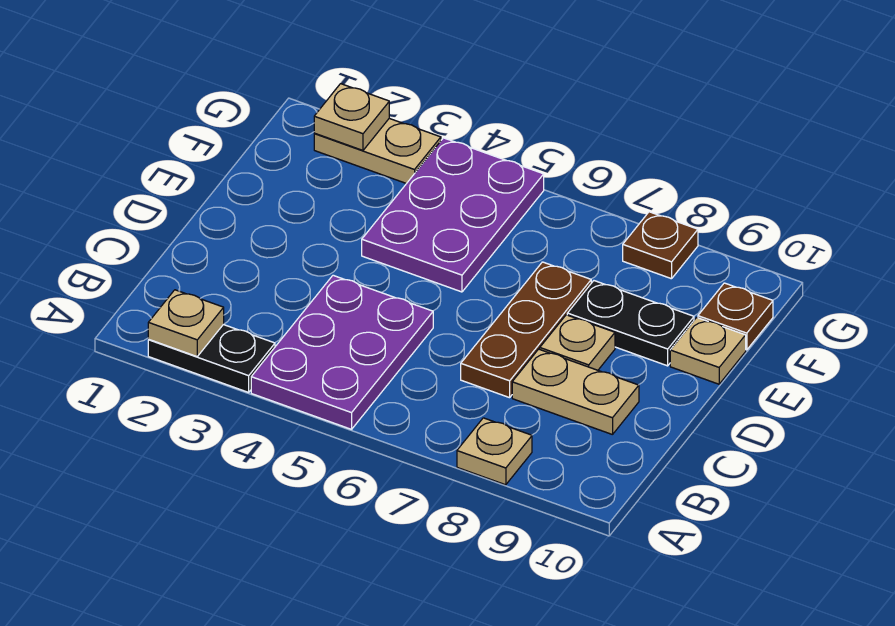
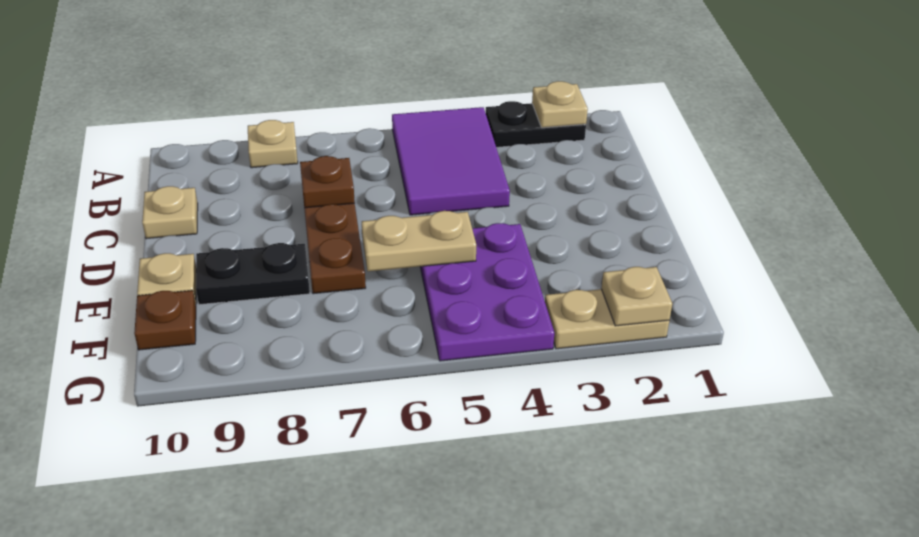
purple plate A4:C5 level 1 -> purple tile A4:C5 level 1
tan plate C8:C9 level 1 -> tan plate E5:E6 level 2
tan plate D8 level 1 -> tan plate C10 level 1
brown plate G8 level 1 -> brown plate C7 level 2

